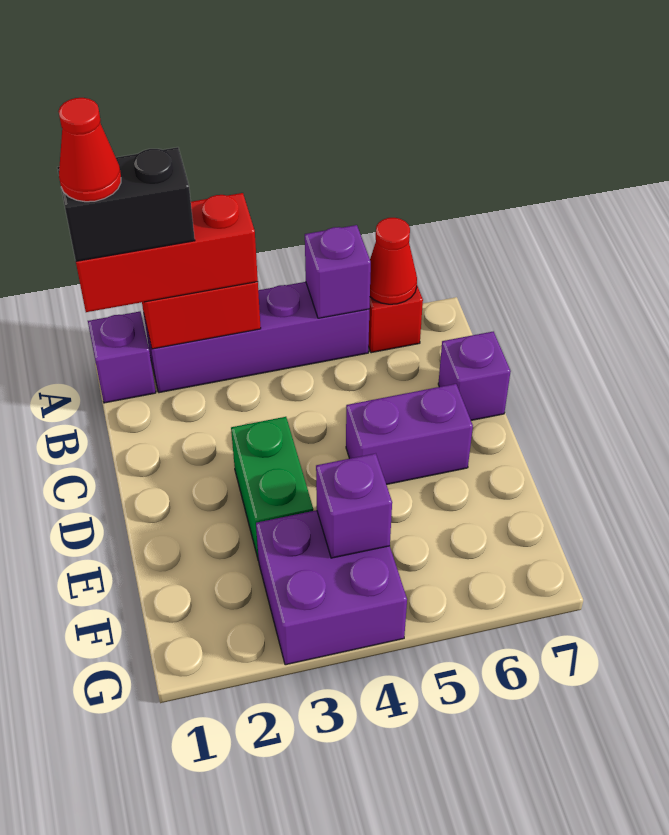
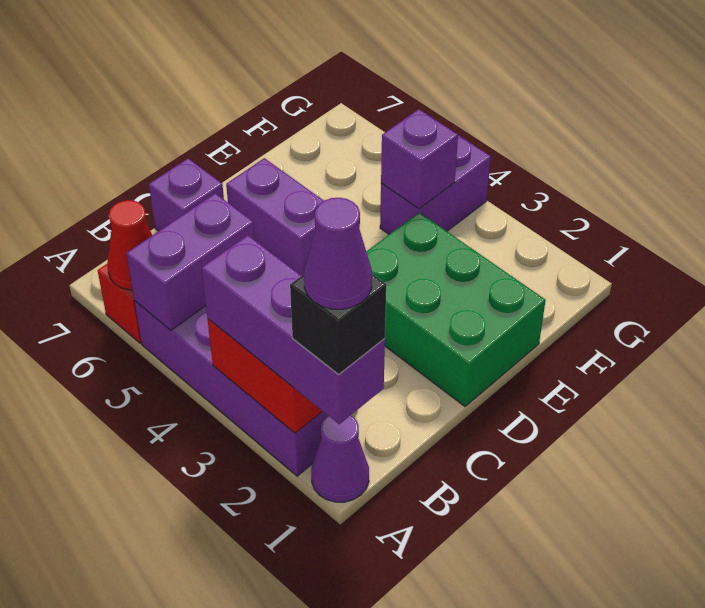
purple brick A1 level 1 -> purple cone A1 level 1
red brick A1:A3 level 3 -> purple brick A1:A3 level 3
black brick A1:A2 level 4 -> black brick A1 level 4
red cone A1 level 5 -> purple cone A1 level 5
purple brick A5 level 2 -> purple brick A5:B5 level 2
green brick D3:E3 level 1 -> green brick D1:E3 level 1
purple brick F3:G4 level 1 -> purple brick F4:G4 level 1

